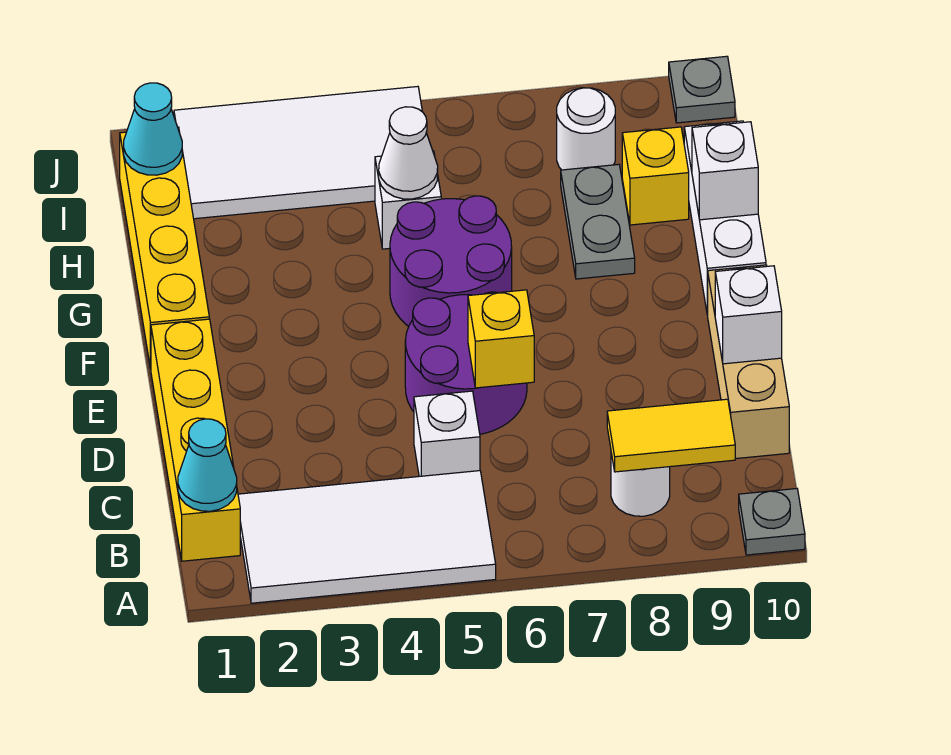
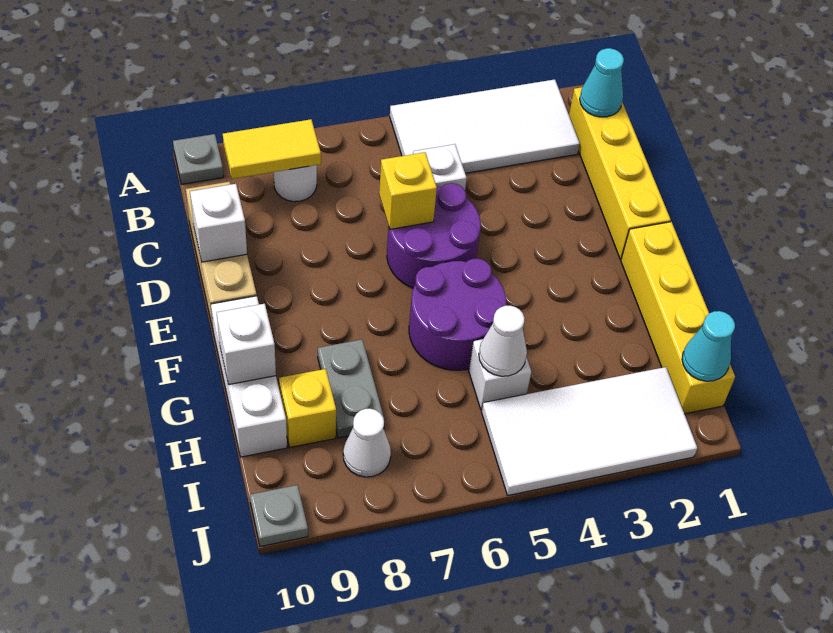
white round brick I8 level 1 -> white cone I8 level 1

